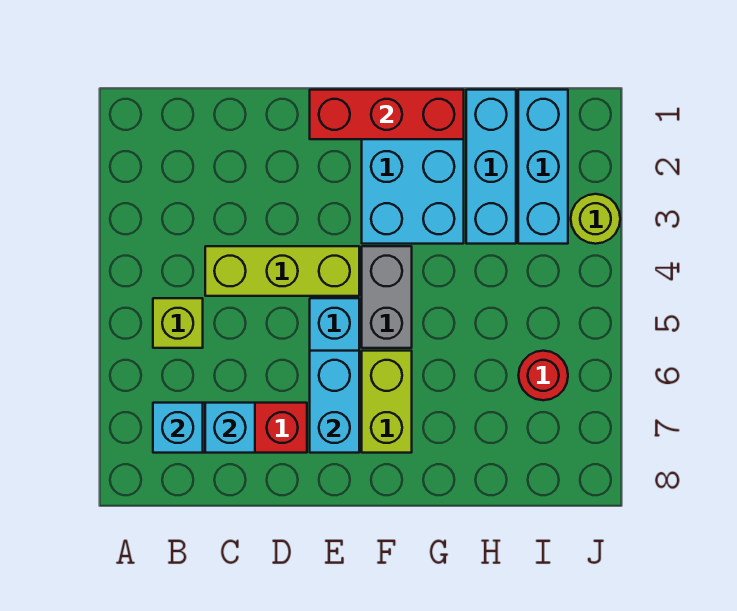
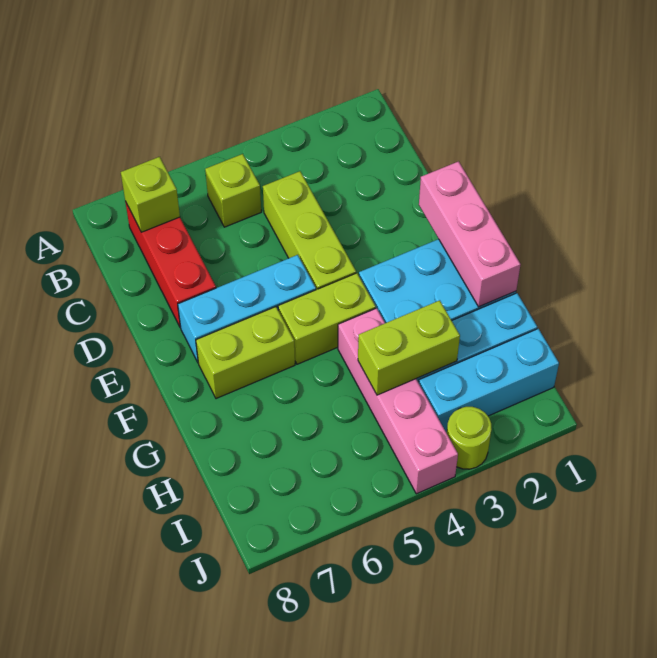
cyan brick B7 level 2 -> lime brick B7 level 2
cyan brick C7 level 2 -> none
red brick E1:G1 level 2 -> pink brick E1:G1 level 2
cyan brick E6:E7 level 2 -> none
grey brick F4:F5 level 1 -> lime brick F4:F5 level 1
none -> pink brick G4:J4 level 1
none -> lime brick H3:H4 level 2
red round brick I6 level 1 -> none

